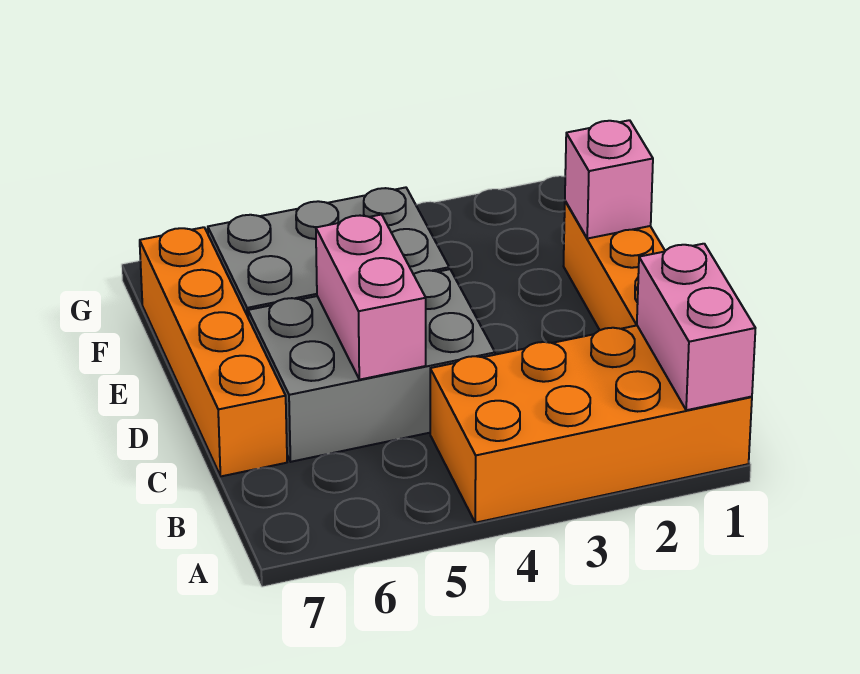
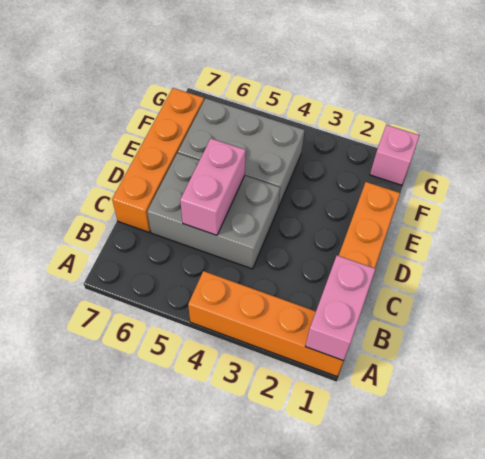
orange brick A1:B4 level 1 -> orange brick A1:A4 level 1
pink brick E1 level 2 -> pink brick G1 level 1

